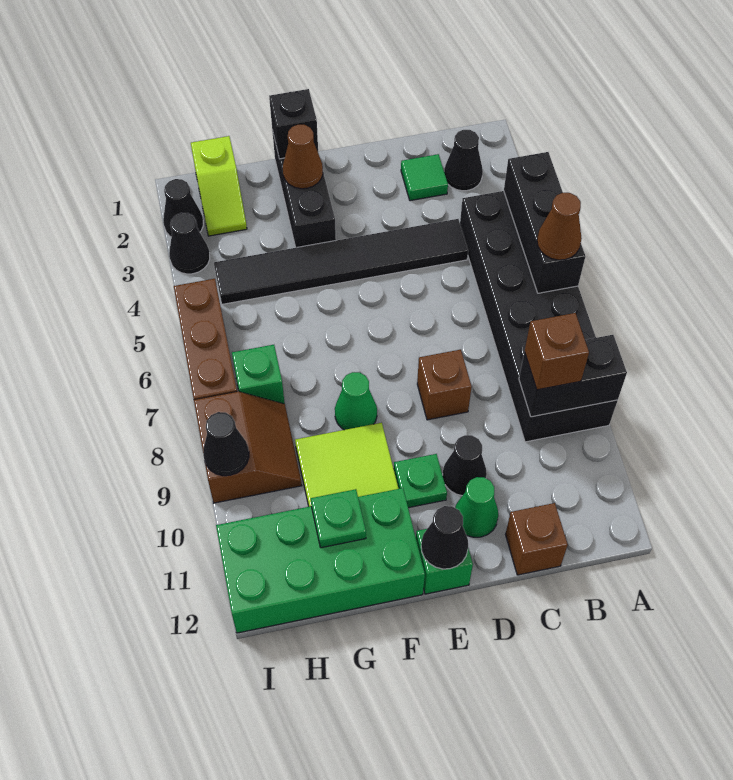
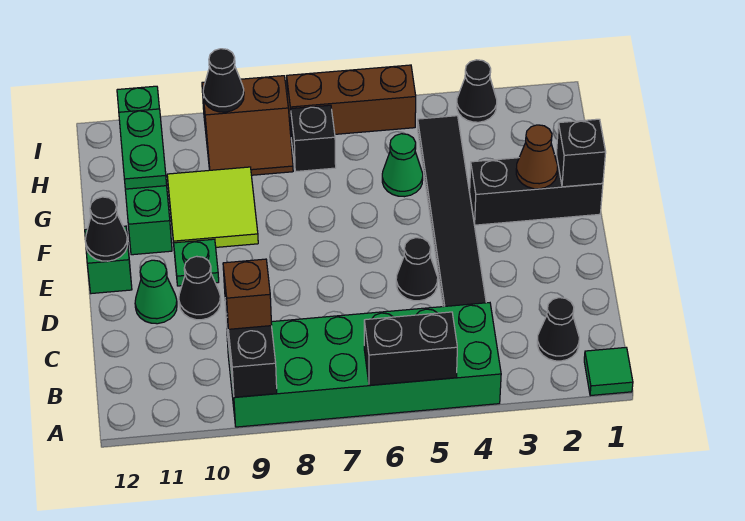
black brick A4:B9 level 1 -> green brick A4:B9 level 1
black brick A4:A6 level 2 -> black brick A5:A6 level 2
brown cone A6 level 3 -> none
green tile C2 level 1 -> green tile A1 level 1
brown brick C12 level 1 -> none
brown brick D8 level 1 -> none
green cone F8 level 1 -> green cone G5 level 1
green brick F11:I12 level 1 -> green brick F11:I11 level 1
green plate G11 level 2 -> green plate G11:H11 level 2
lime slope H1:H2 level 1 top 1 -> none
green brick H7 level 1 -> black brick H7 level 1
black cone I2 level 1 -> black cone D5 level 1

